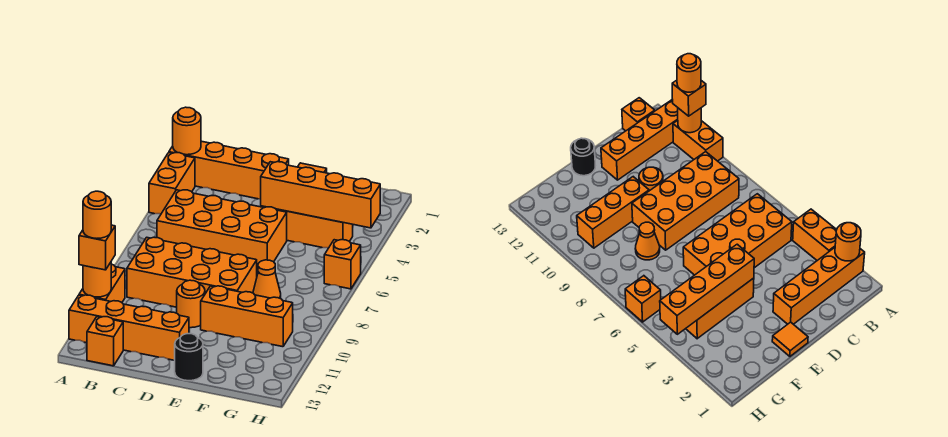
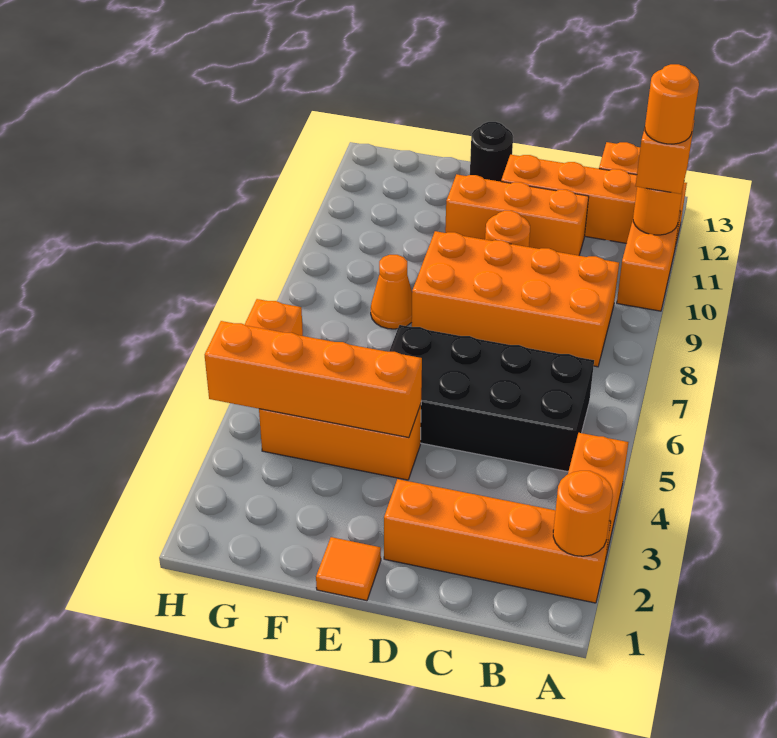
orange brick B5:E6 level 1 -> black brick B5:E6 level 1
orange brick E10:G10 level 1 -> orange brick C11:E11 level 1

